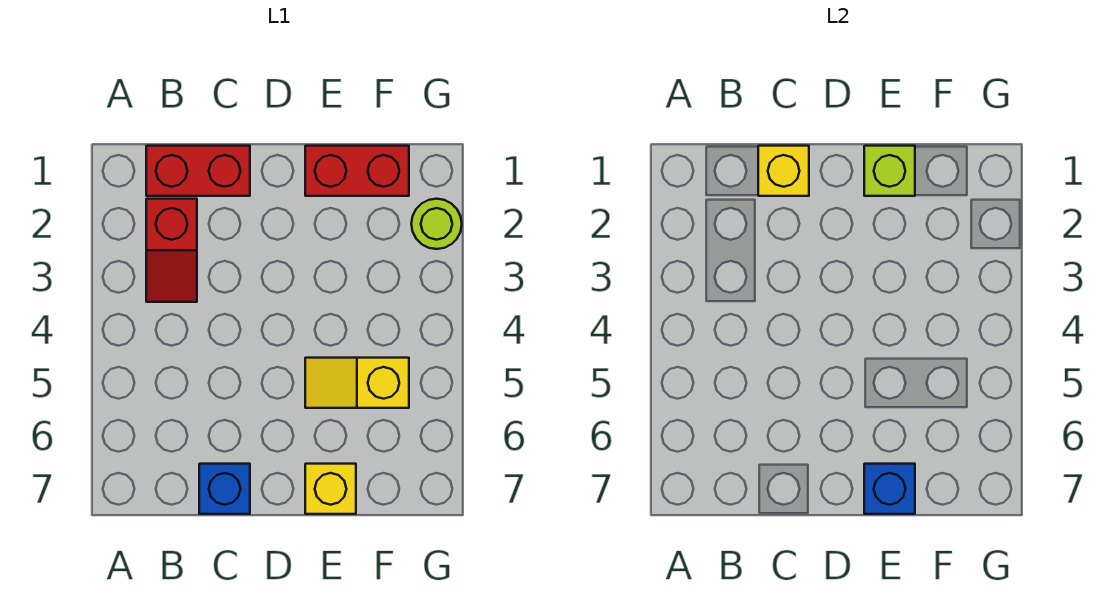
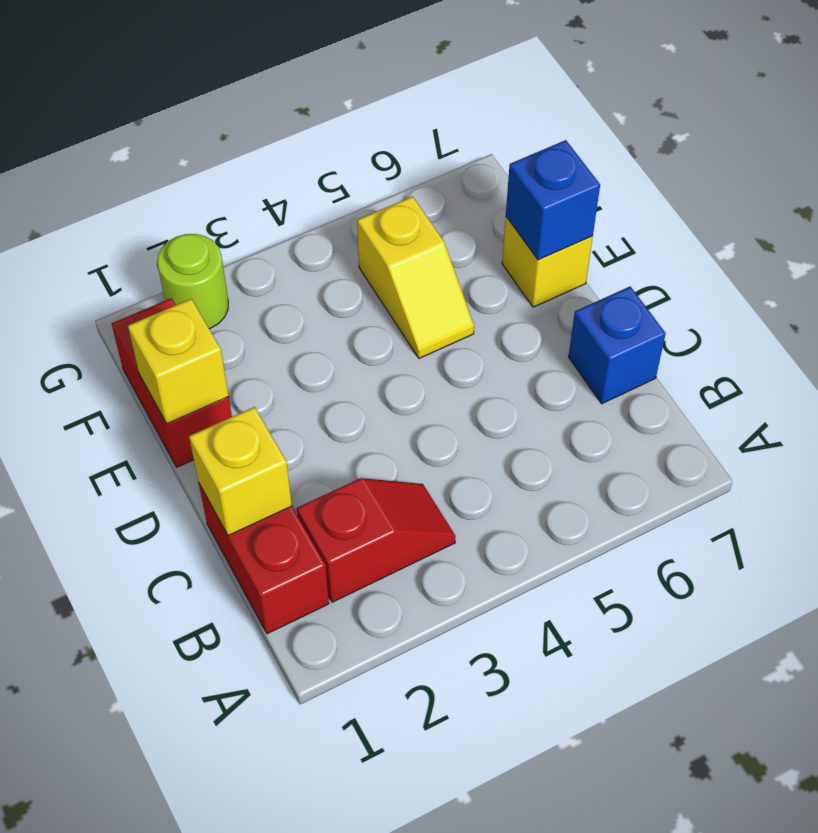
lime brick E1 level 2 -> yellow brick E1 level 2

